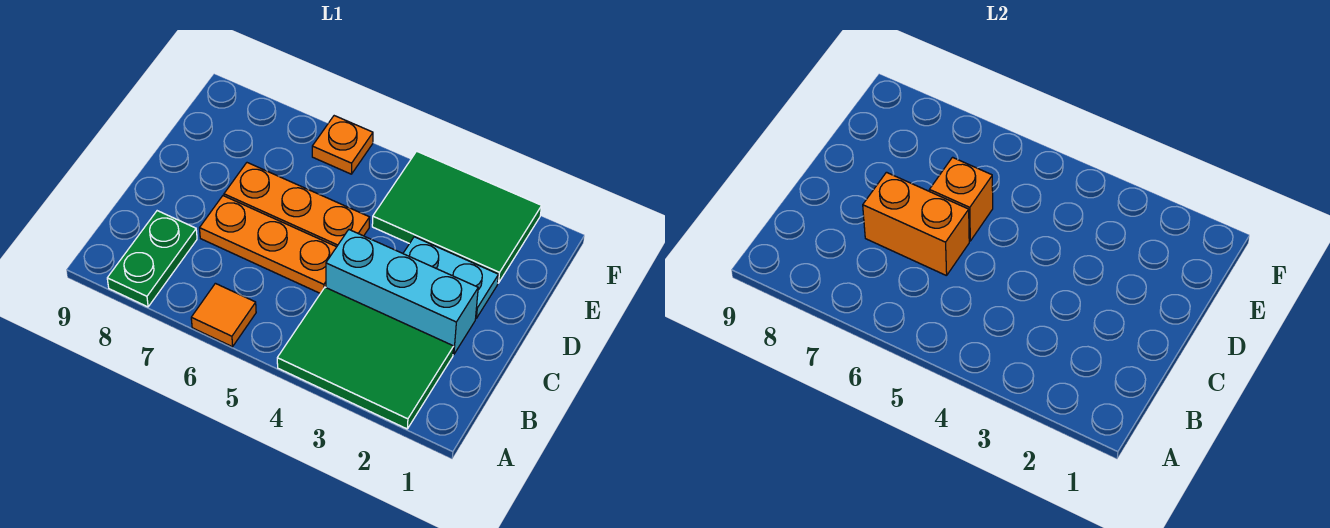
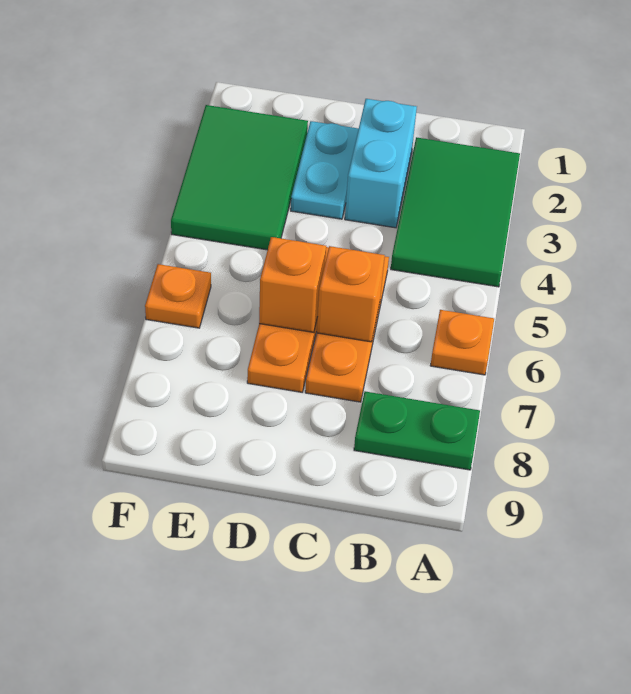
orange tile A6 level 1 -> orange plate A6 level 1
cyan brick C2:C4 level 1 -> cyan brick C2:C3 level 1
orange brick C6:C7 level 2 -> orange brick C6 level 2

